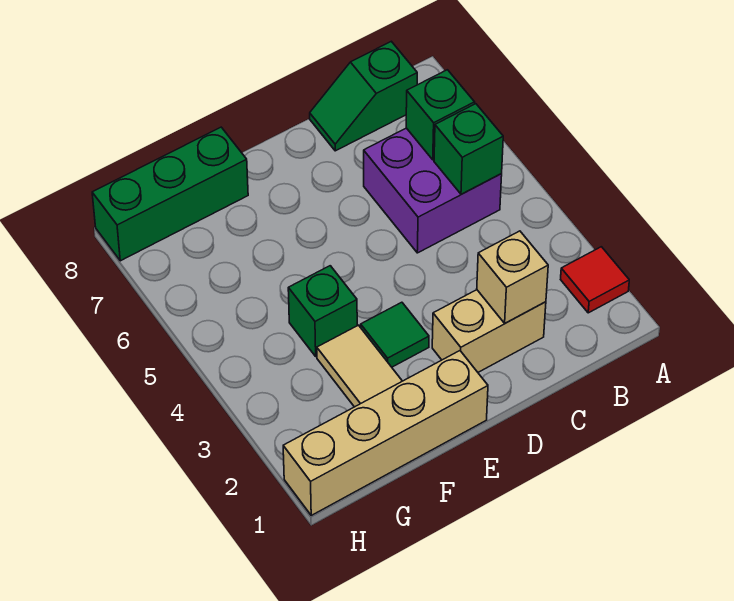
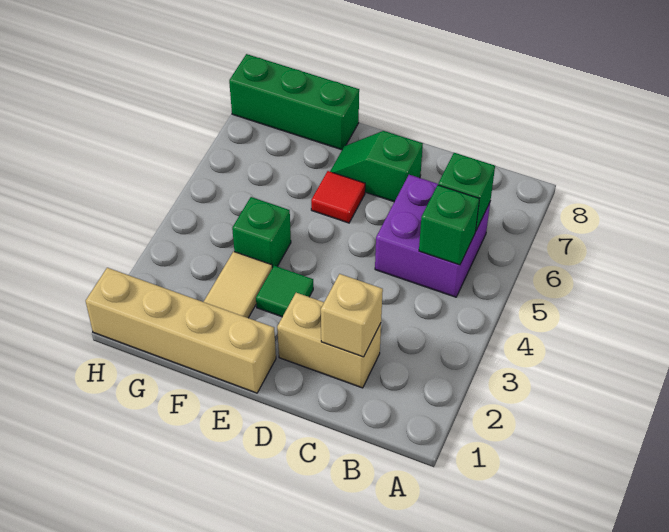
red tile A2 level 1 -> red tile E6 level 1
green slope B8:C8 level 1 top B -> green slope D7:E7 level 1 top D

